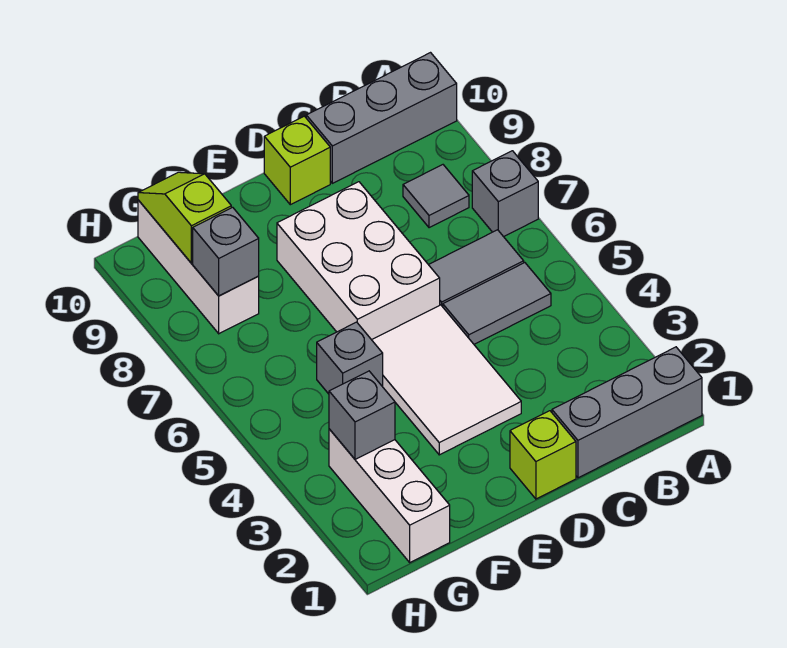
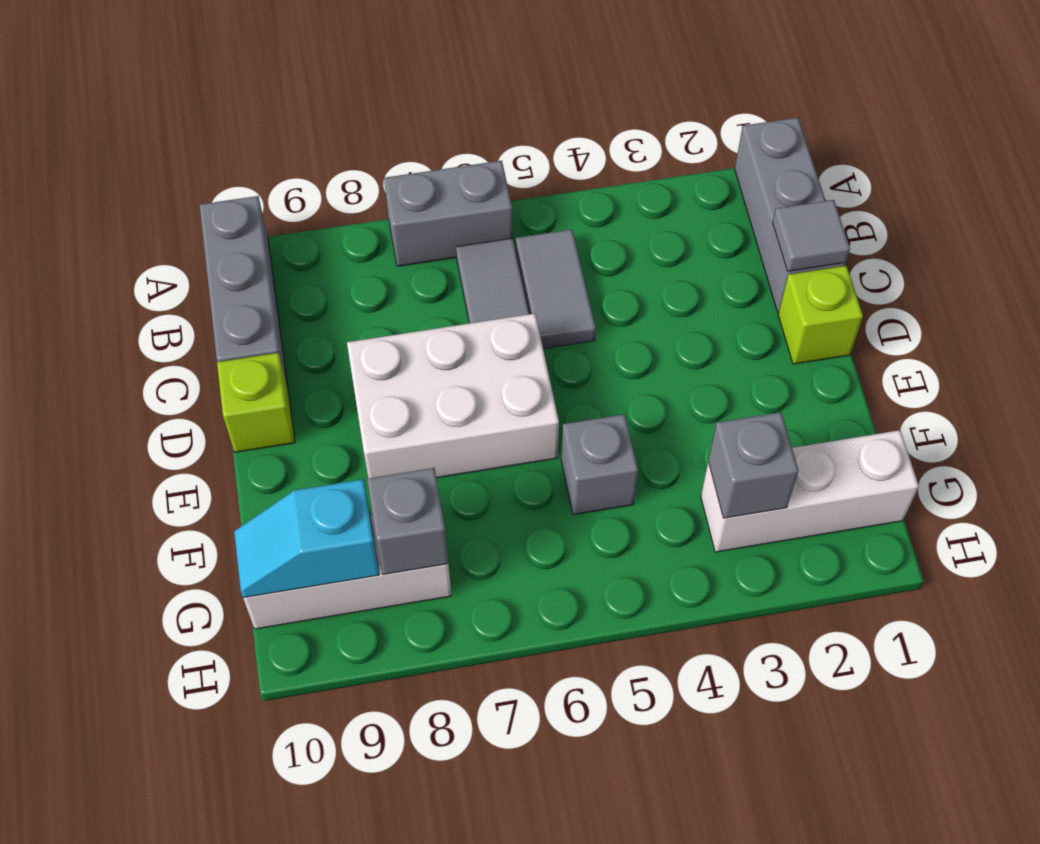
grey brick A7 level 1 -> grey brick A6:A7 level 1
grey tile B8 level 1 -> grey tile C1 level 2
white tile D3:E5 level 1 -> none
lime slope G9:G10 level 2 top 9 -> cyan slope G9:G10 level 2 top 9

